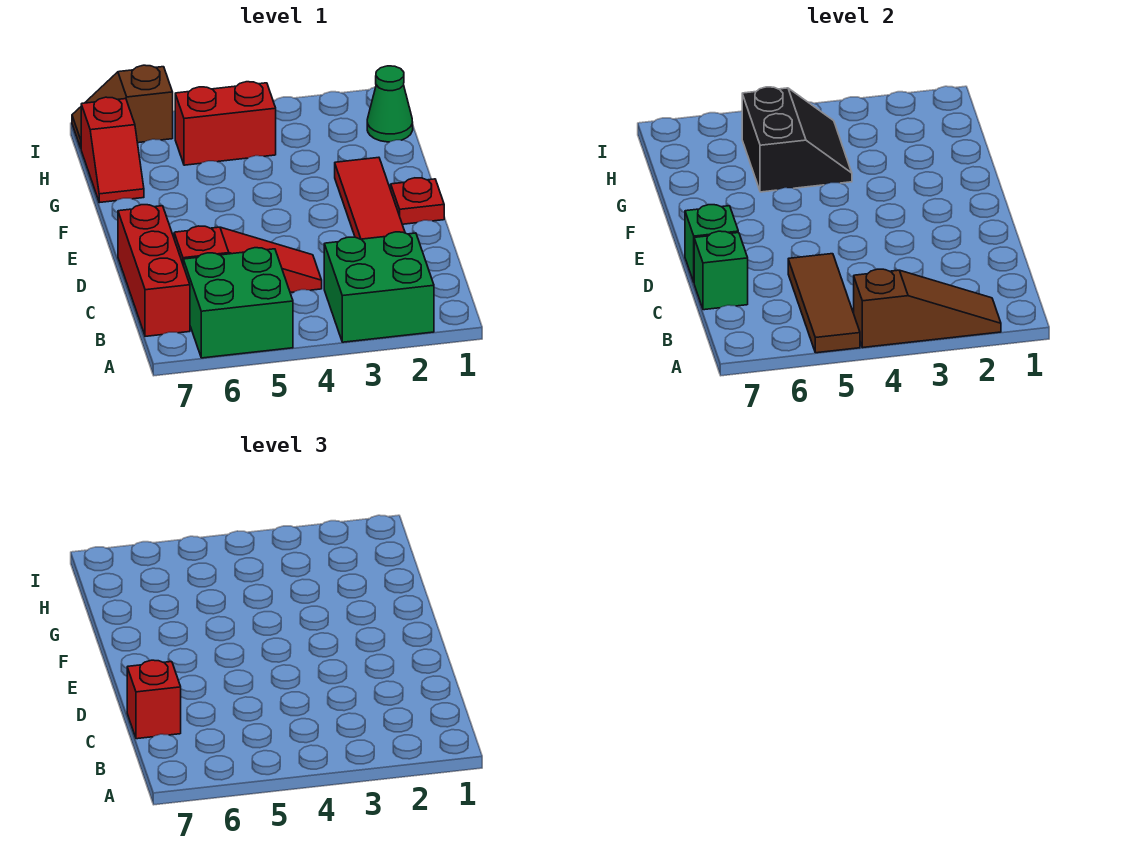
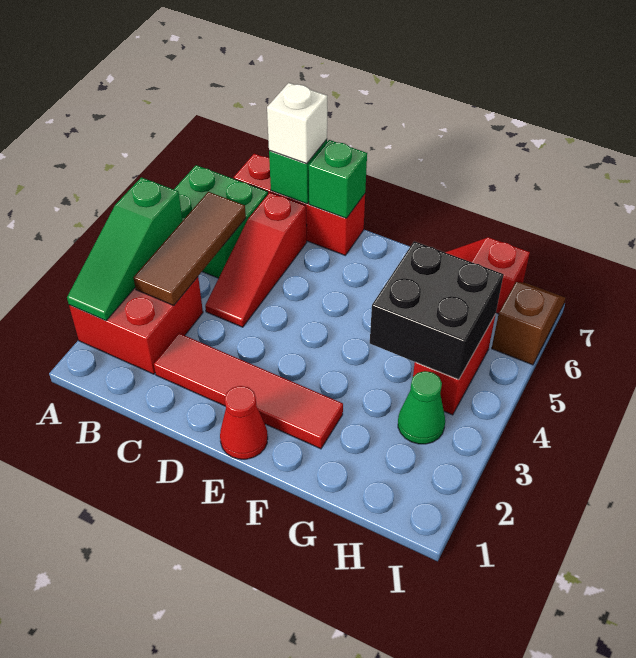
green brick A2:B3 level 1 -> red brick A2:B3 level 1
brown slope A2:A4 level 2 top 4 -> green slope A2:A4 level 2 top 4
brown tile A5:C5 level 2 -> brown tile B3:B5 level 2
red brick C7 level 3 -> white brick C7 level 3
red plate E1 level 1 -> red cone E1 level 1
black slope G4:H5 level 2 top 5 -> black brick G4:H5 level 2
green cone H1 level 1 -> green cone H3 level 1

